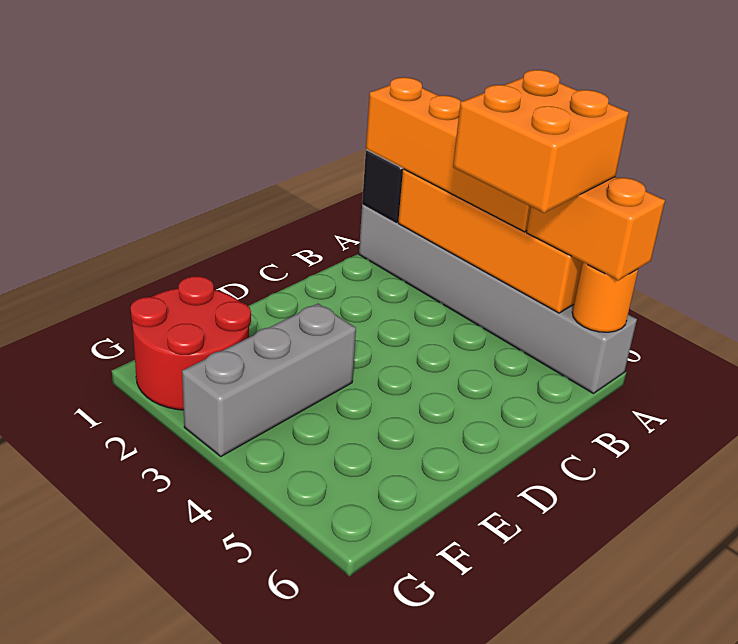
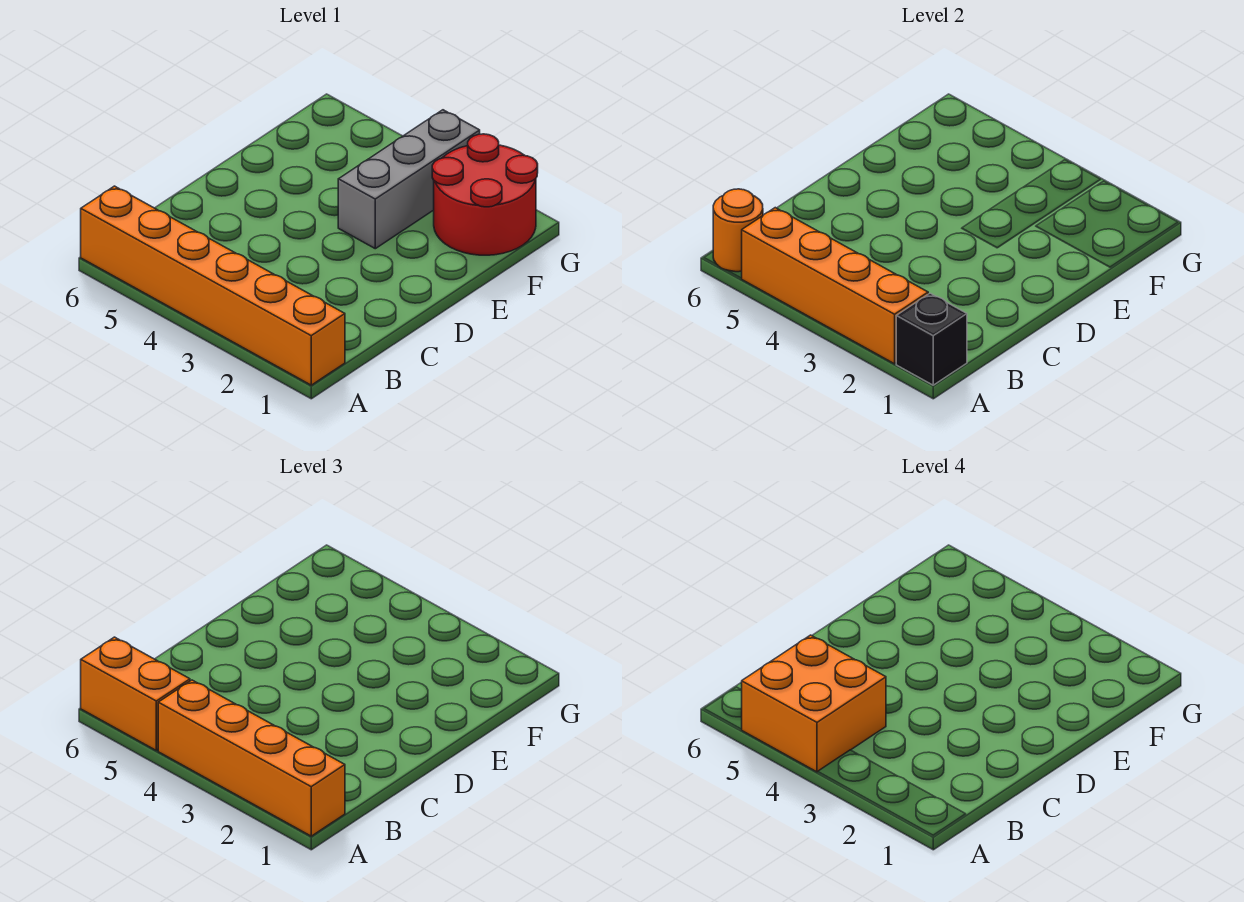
grey brick A1:A6 level 1 -> orange brick A1:A6 level 1

